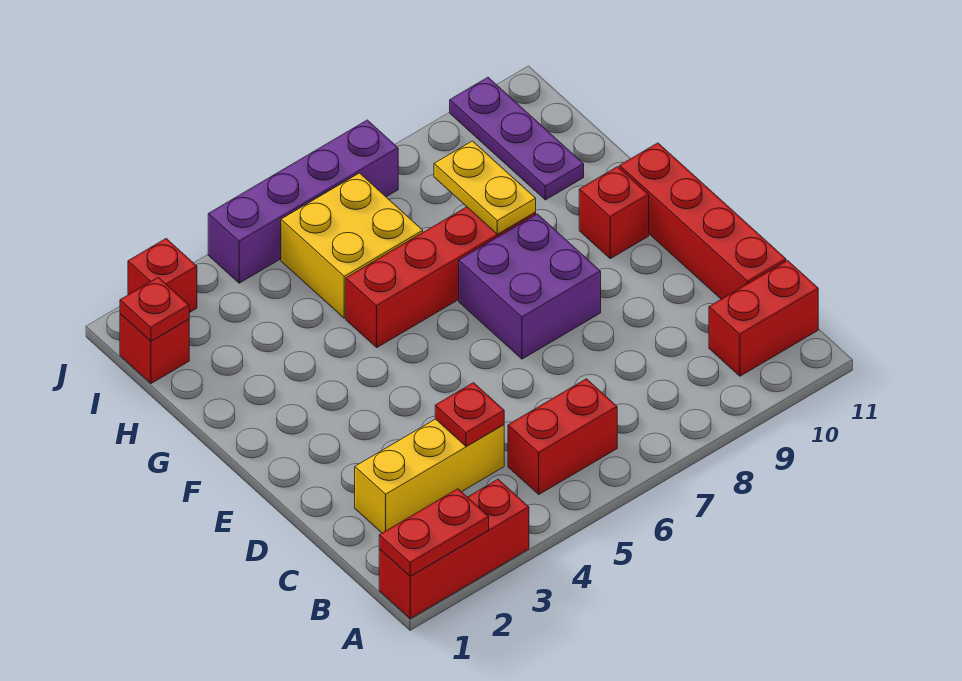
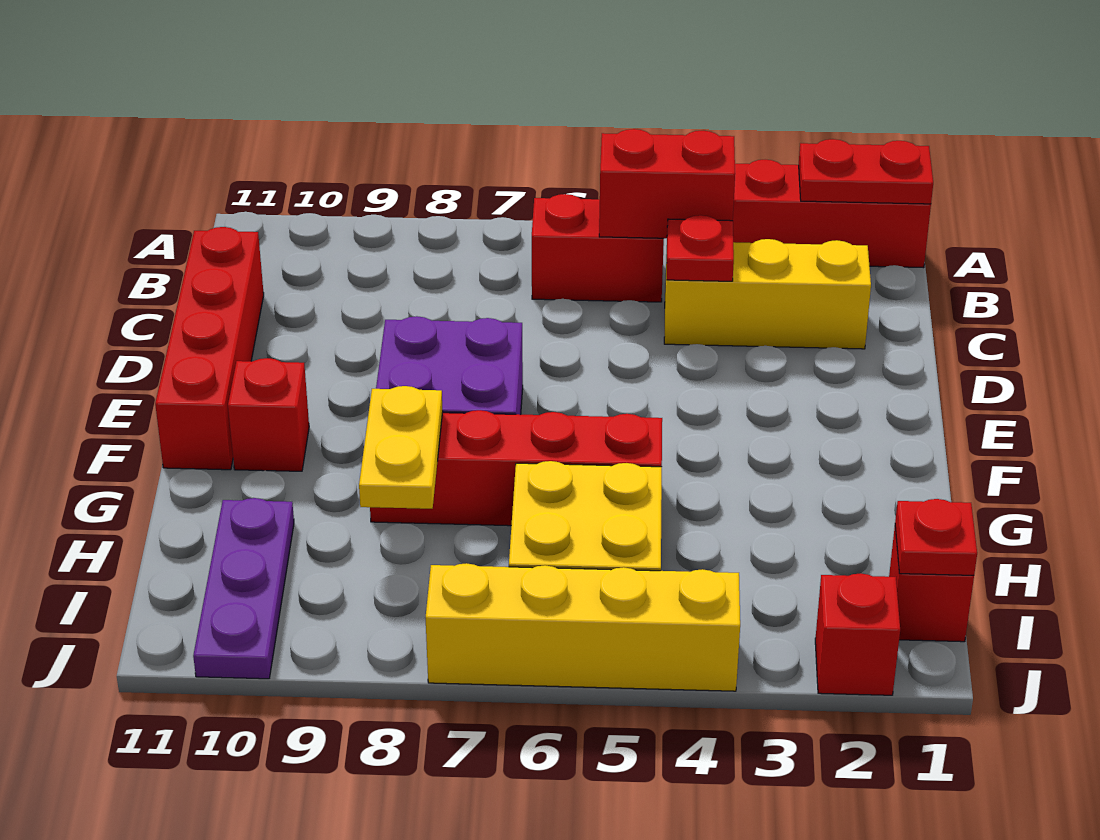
red brick B10:B11 level 1 -> red brick B4:B5 level 2
purple brick J4:J7 level 1 -> yellow brick J4:J7 level 1

